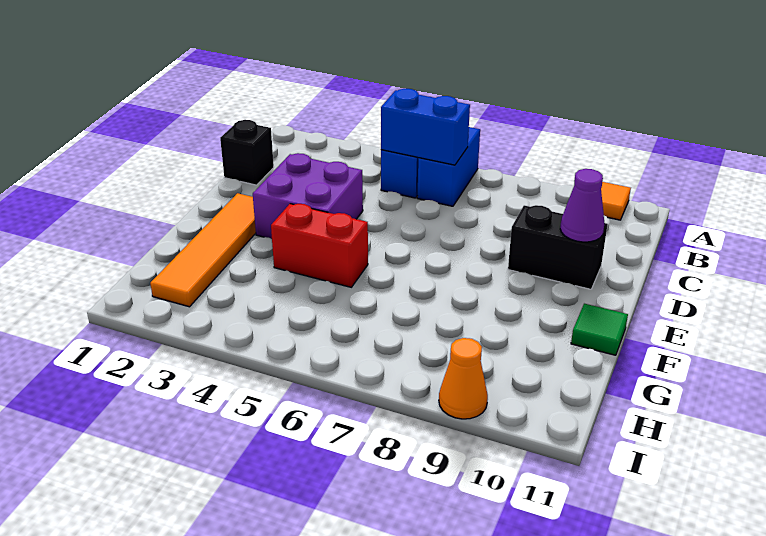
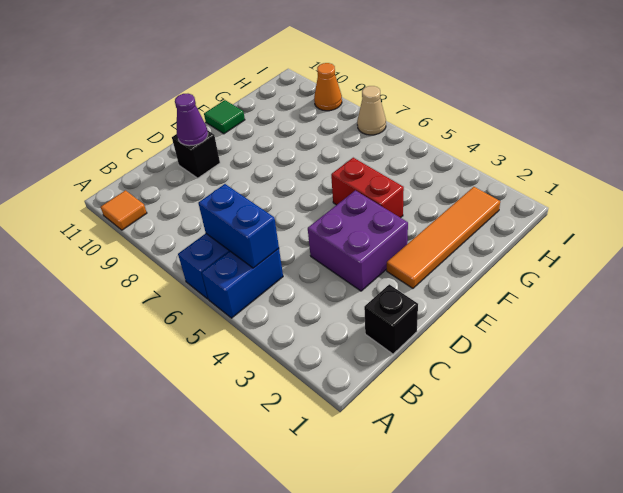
black brick D9:D10 level 1 -> black brick D10 level 1
none -> tan cone I7 level 1

